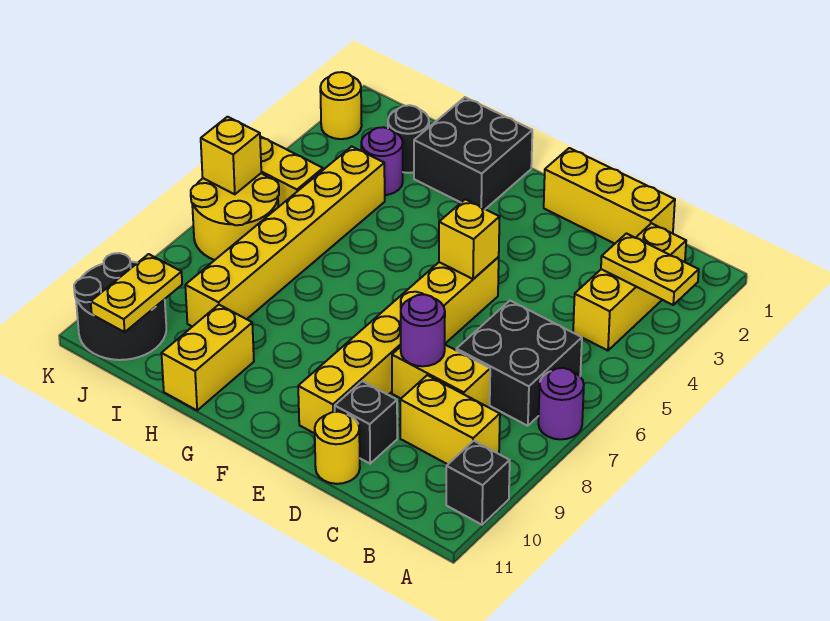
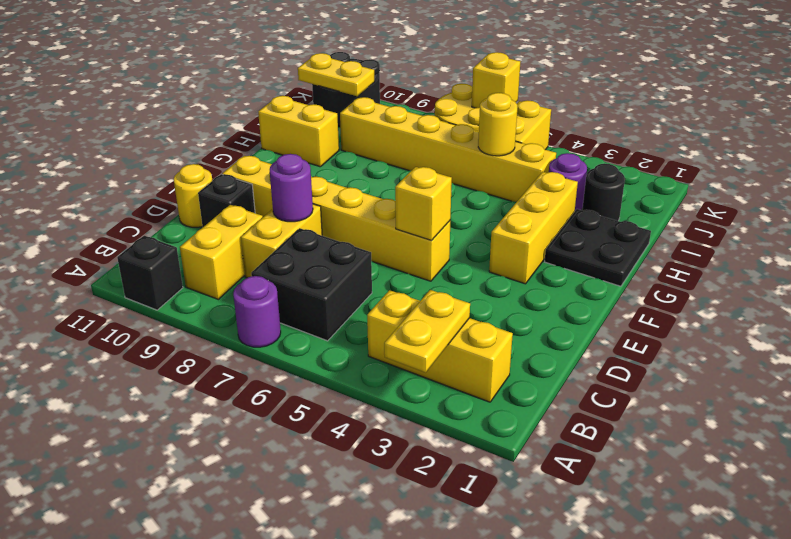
yellow brick C1:E1 level 1 -> yellow brick F3:H3 level 1
black brick G1:H2 level 1 -> black plate G1:H2 level 1
yellow round brick K2 level 1 -> yellow round brick I5 level 2

